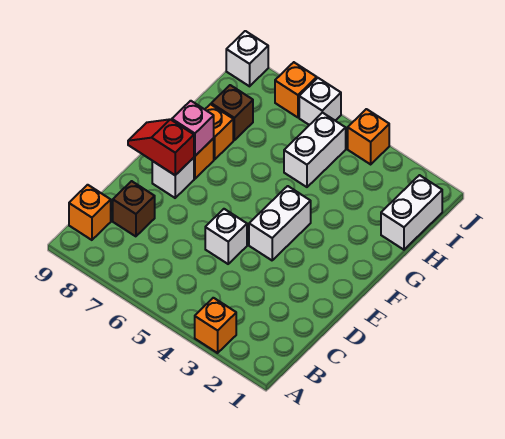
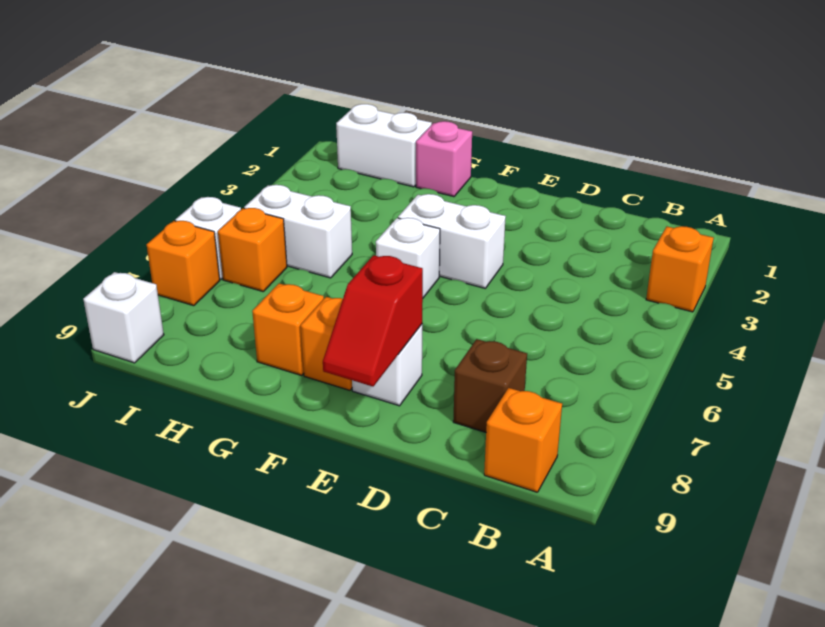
white brick D5 level 1 -> white brick F5 level 1
pink brick F8 level 2 -> pink brick G1 level 1
brown brick H8 level 1 -> none
orange brick J4 level 1 -> orange brick I6 level 1

